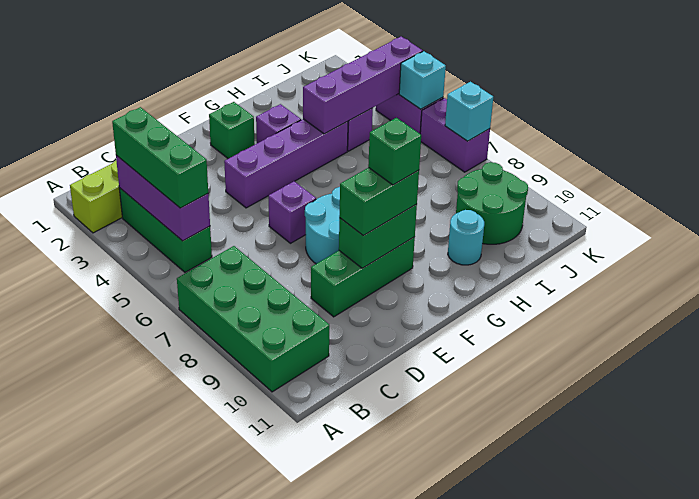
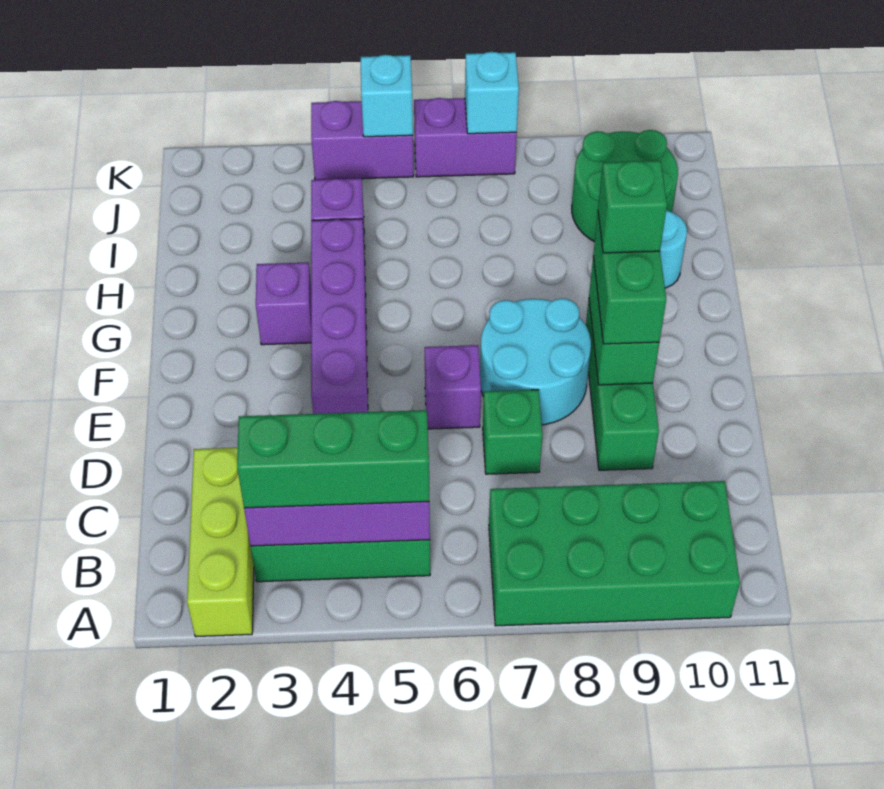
green brick F2 level 1 -> green brick D7 level 1
purple brick H4:K4 level 2 -> none

